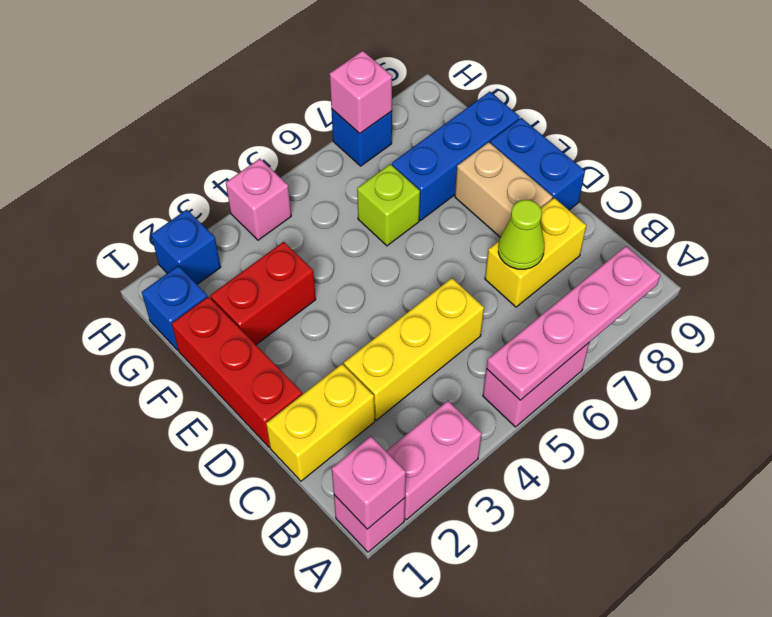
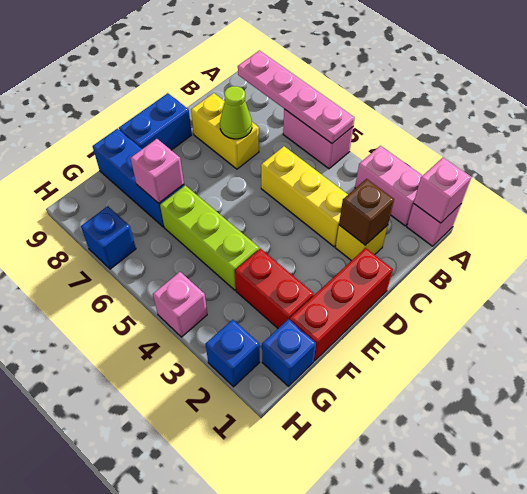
yellow brick C1:C2 level 1 -> yellow brick C2 level 1
none -> brown brick C2 level 2
tan brick D8:E8 level 1 -> none
lime brick F6 level 1 -> lime brick F4:F6 level 1
pink brick H7 level 2 -> pink brick F7 level 2

